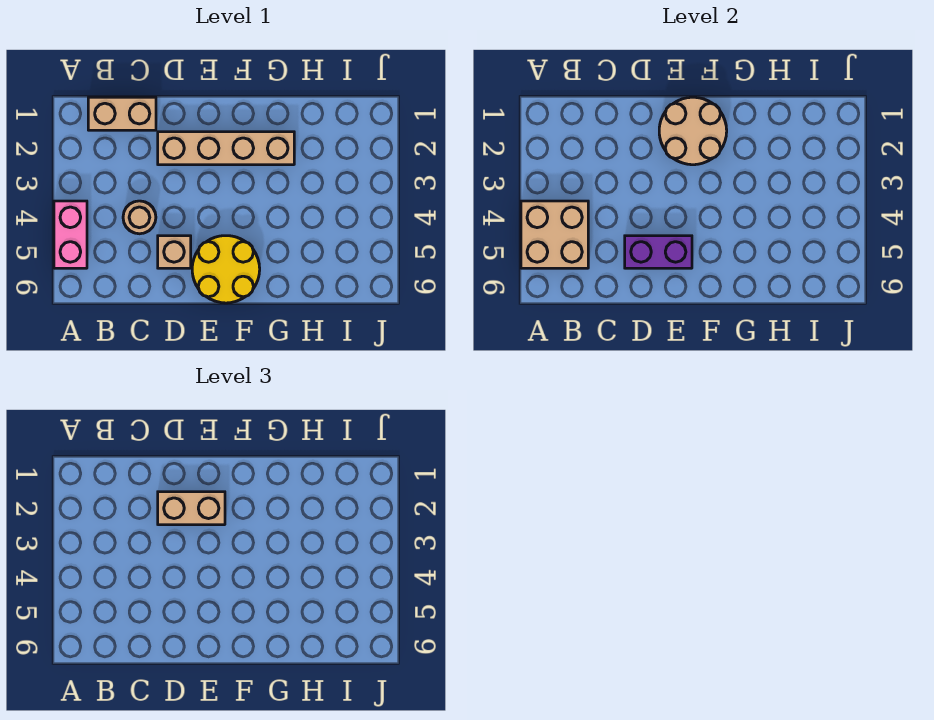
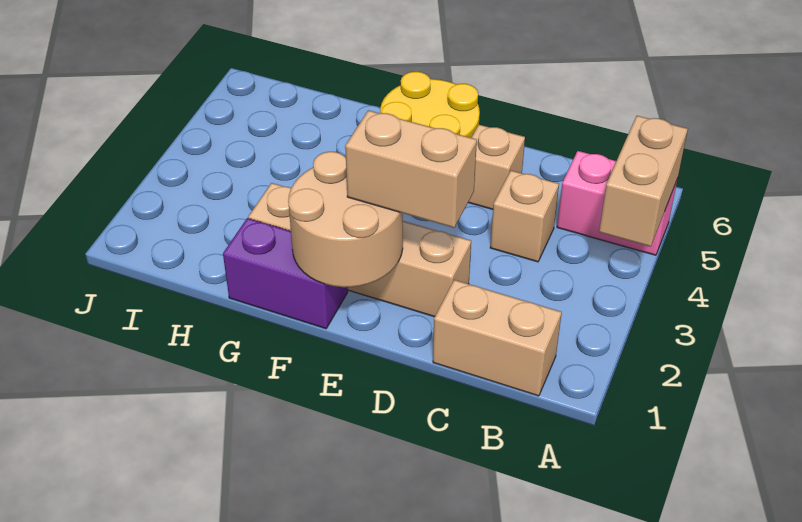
pink brick A4:A5 level 1 -> pink brick A5:B5 level 1
tan brick A4:B5 level 2 -> tan brick A4:A5 level 2
tan round brick C4 level 1 -> tan brick C4 level 1
purple brick D5:E5 level 2 -> purple brick F1:G1 level 1

